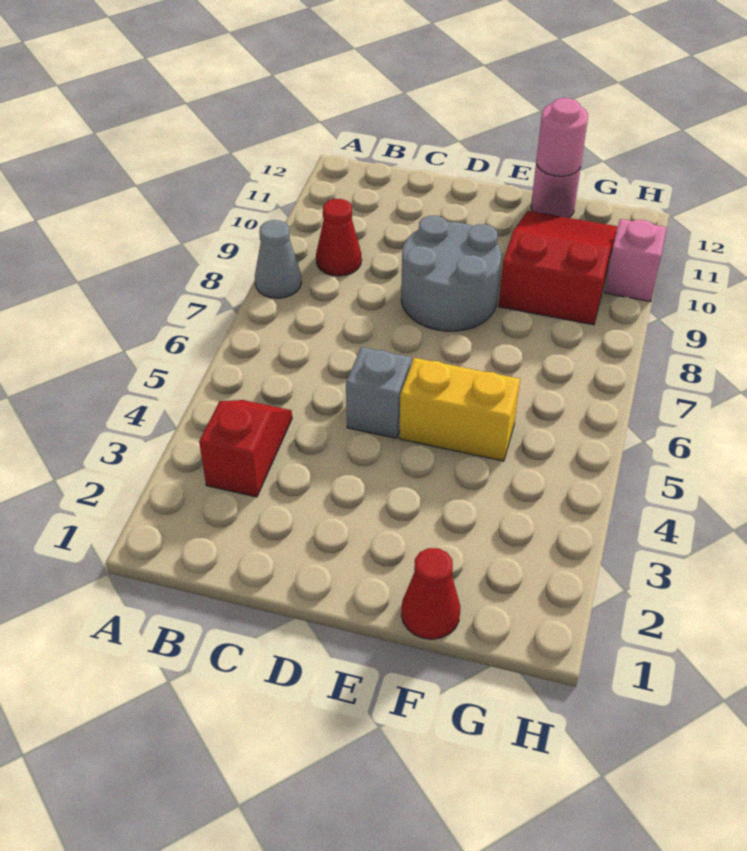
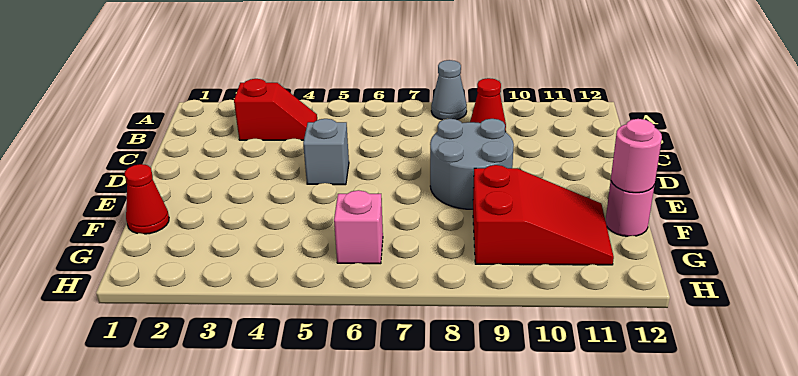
yellow brick E5:F5 level 1 -> none
pink brick H10 level 1 -> pink brick G6 level 1

